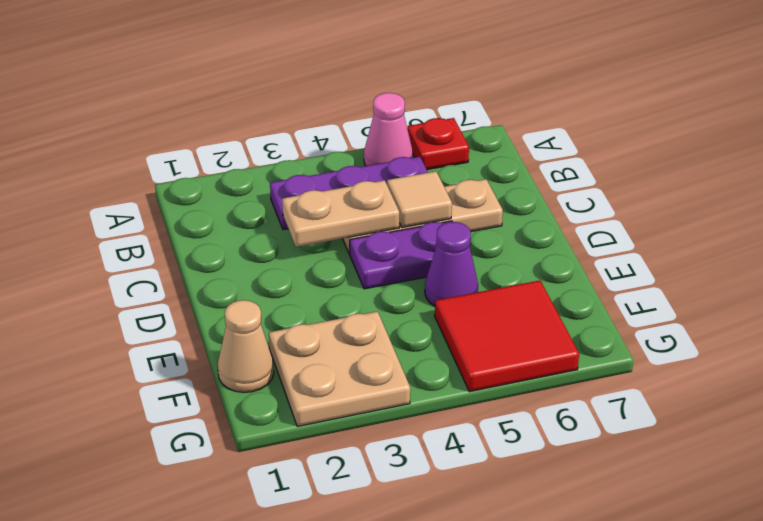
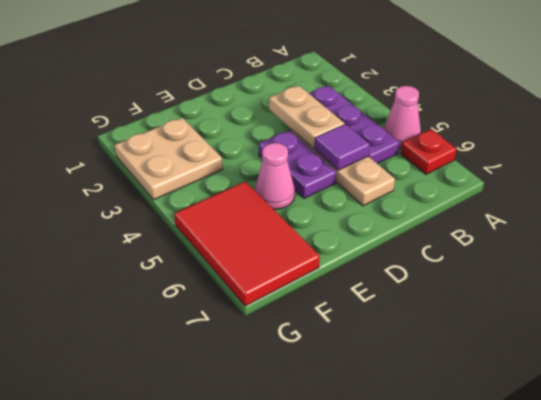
tan tile C5 level 2 -> purple tile C5 level 2
purple cone E5 level 1 -> pink cone E5 level 1
tan cone F1 level 1 -> none
red tile F5:G6 level 1 -> red tile F5:G7 level 1

